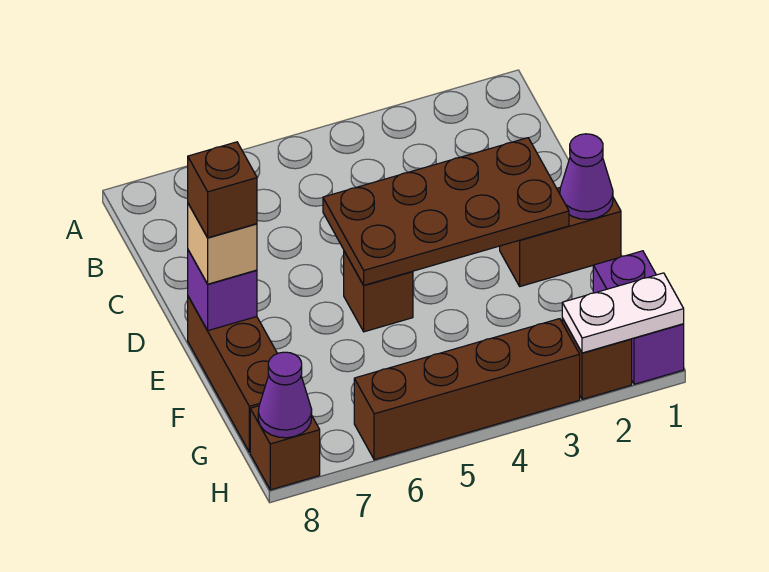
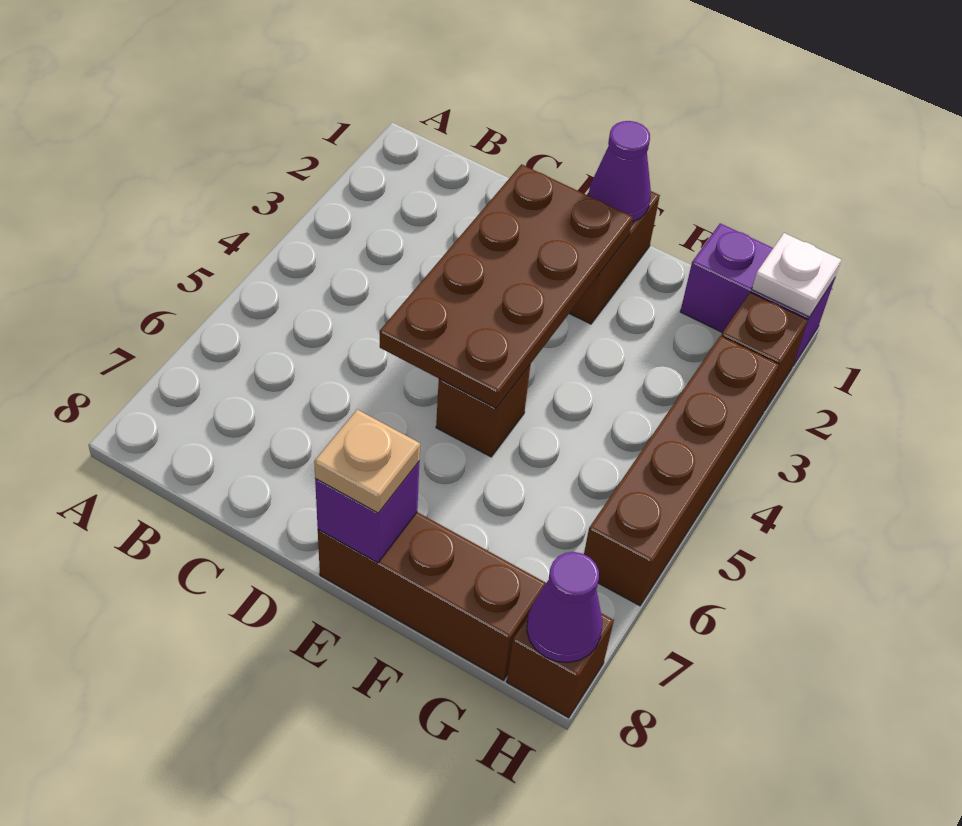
tan brick E8 level 3 -> tan plate E8 level 3
brown brick E8 level 4 -> none
white plate H1:H2 level 2 -> white plate H1 level 2

